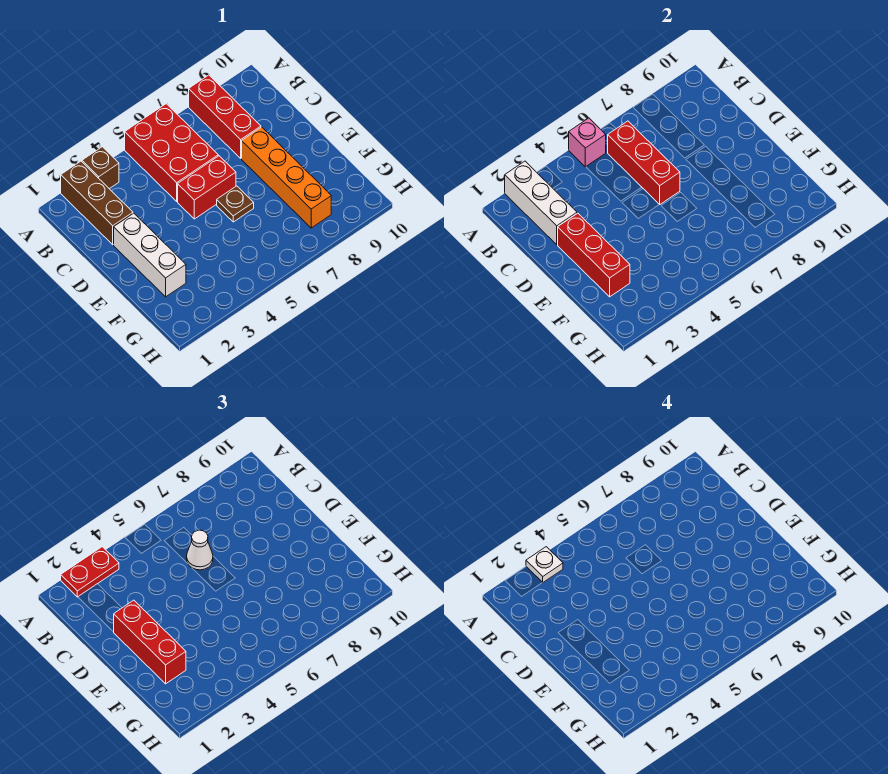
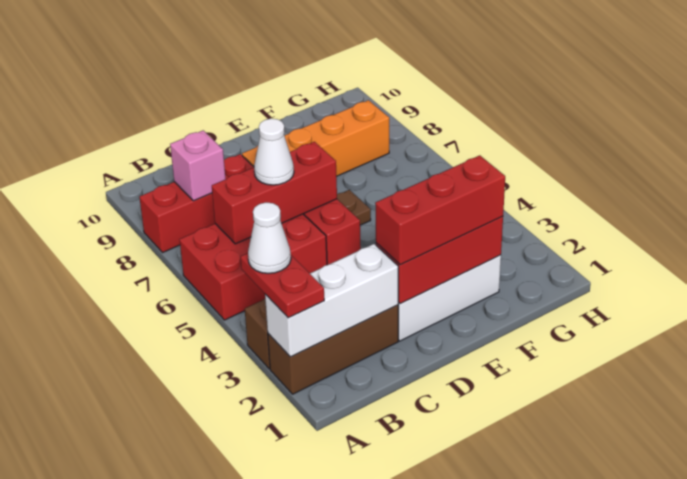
white plate A3 level 4 -> white cone A3 level 4
pink brick A5 level 2 -> pink brick B8 level 2

